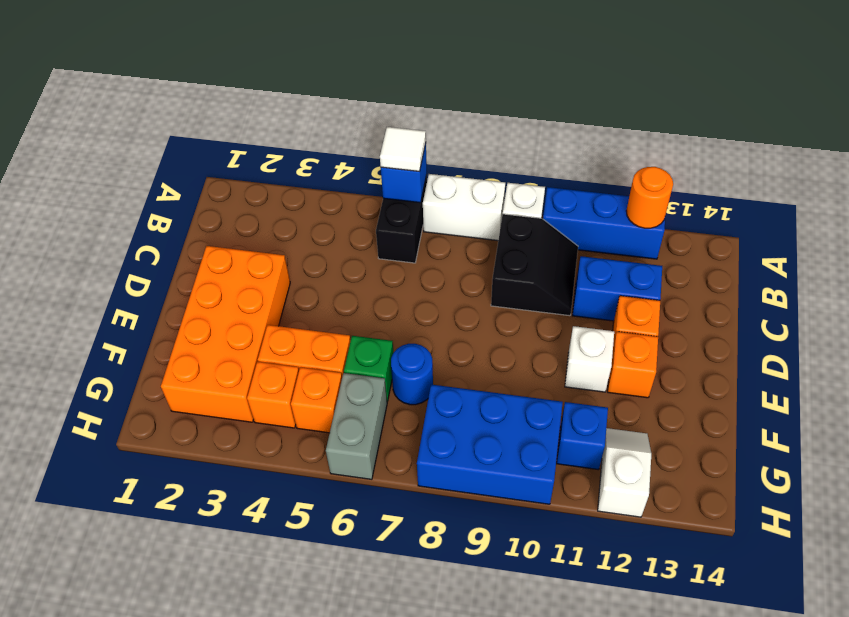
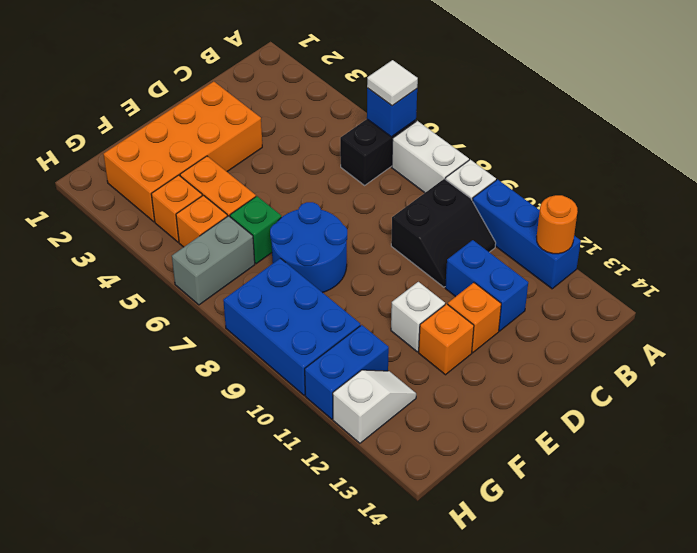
blue round brick F7 level 1 -> blue round brick E7:F8 level 1
blue brick G11 level 1 -> blue brick G11:H11 level 1

